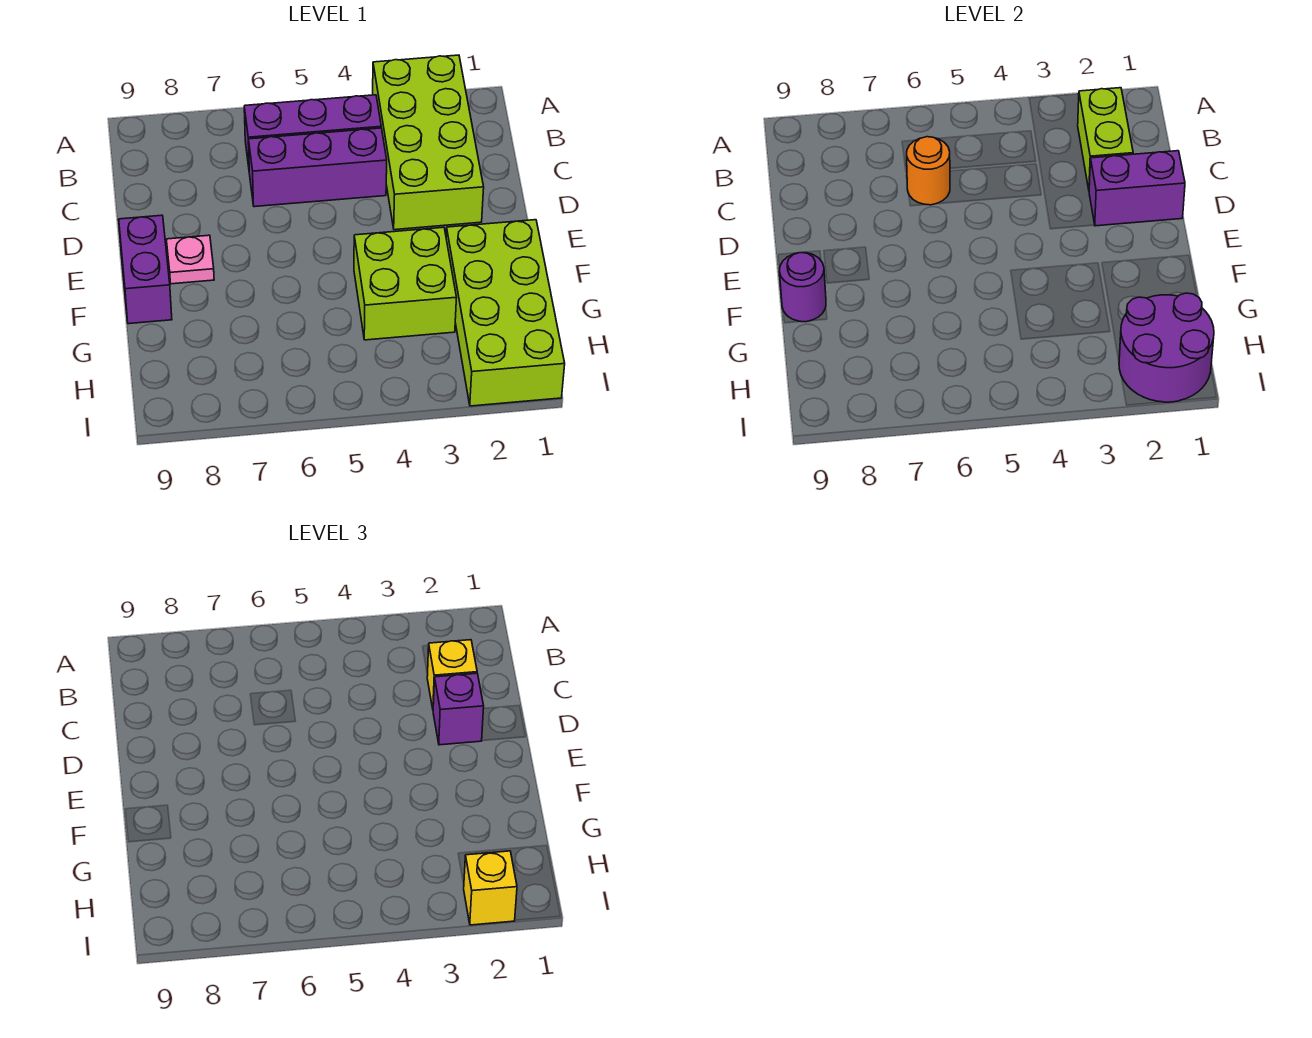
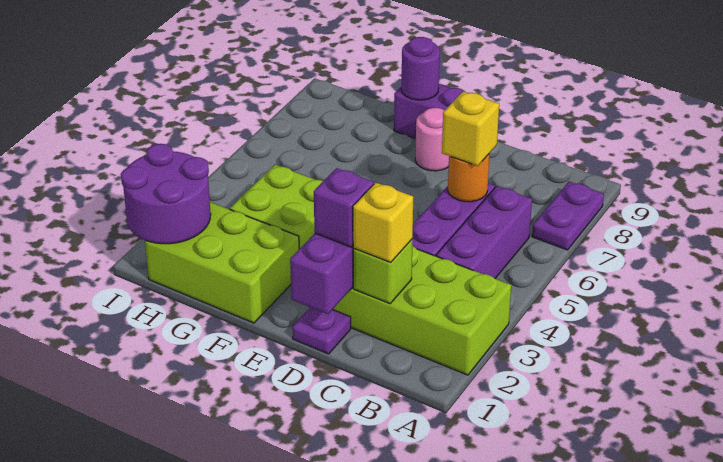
none -> purple plate A7:A8 level 1
lime brick B2:C2 level 2 -> lime brick C2 level 2
none -> purple plate D1 level 1
pink plate E8 level 1 -> pink round brick E8 level 1
lime brick F1:I2 level 1 -> lime brick F1:H2 level 1
yellow brick I2 level 3 -> yellow brick C6 level 3

